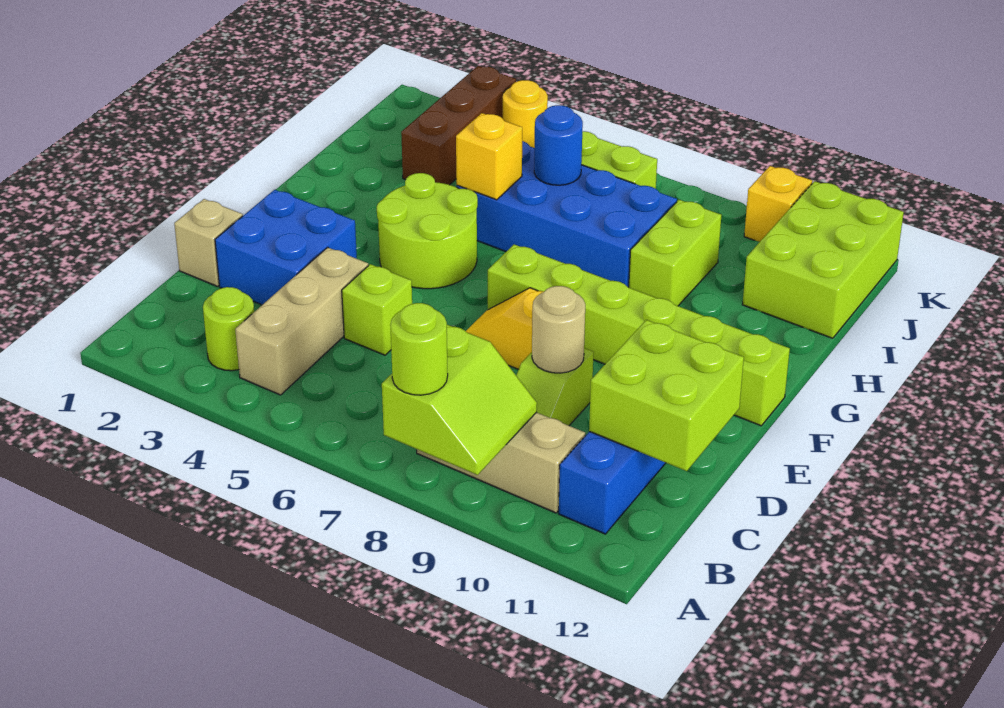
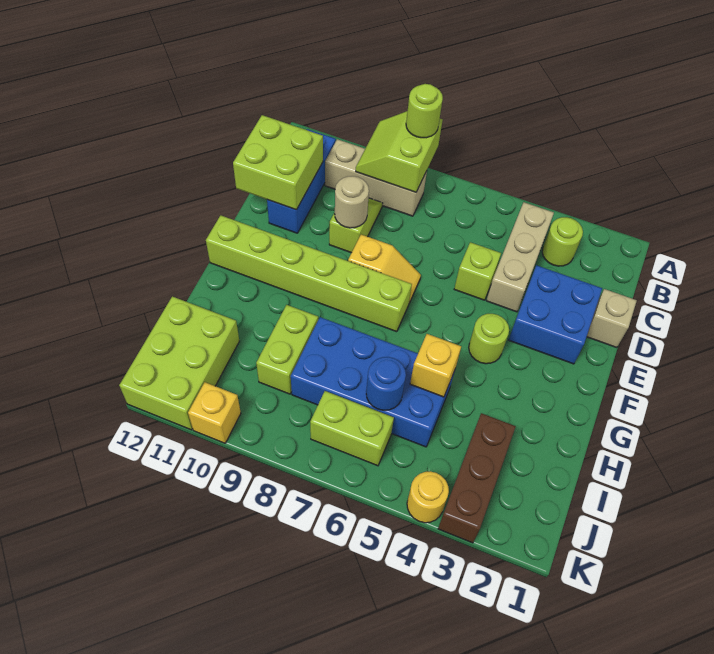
lime round brick F4:G5 level 1 -> lime round brick F4 level 1

